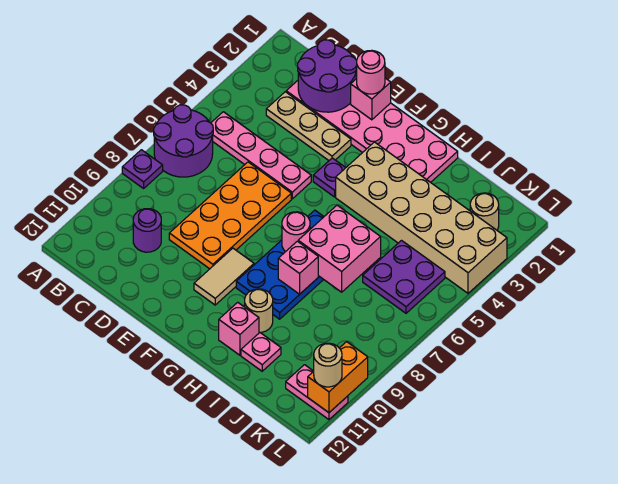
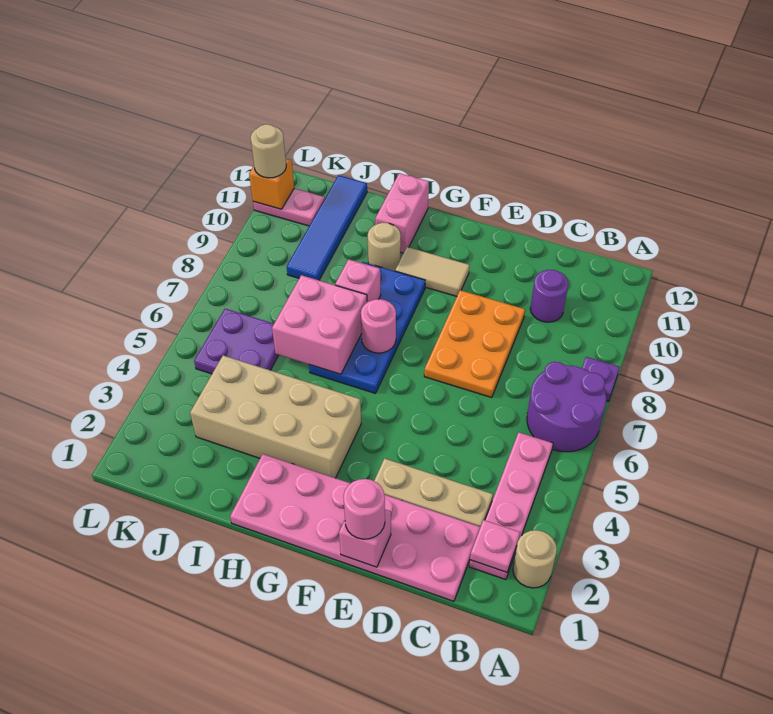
pink plate B5:E5 level 1 -> pink plate B2:B5 level 1
purple round brick C1:D2 level 2 -> none
orange plate D6:E9 level 1 -> orange plate D7:E9 level 1
purple plate F4 level 1 -> none
tan tile F9:F10 level 1 -> tan tile F10:G10 level 1
tan brick G3:L4 level 1 -> tan brick G3:J4 level 1
pink brick H11 level 1 -> pink brick H11:H12 level 1
pink plate I11 level 1 -> pink plate B2 level 2
none -> blue tile J9:J12 level 1
tan round brick K2 level 1 -> tan round brick A2 level 1
orange brick L10:L11 level 2 -> orange brick L11 level 2

